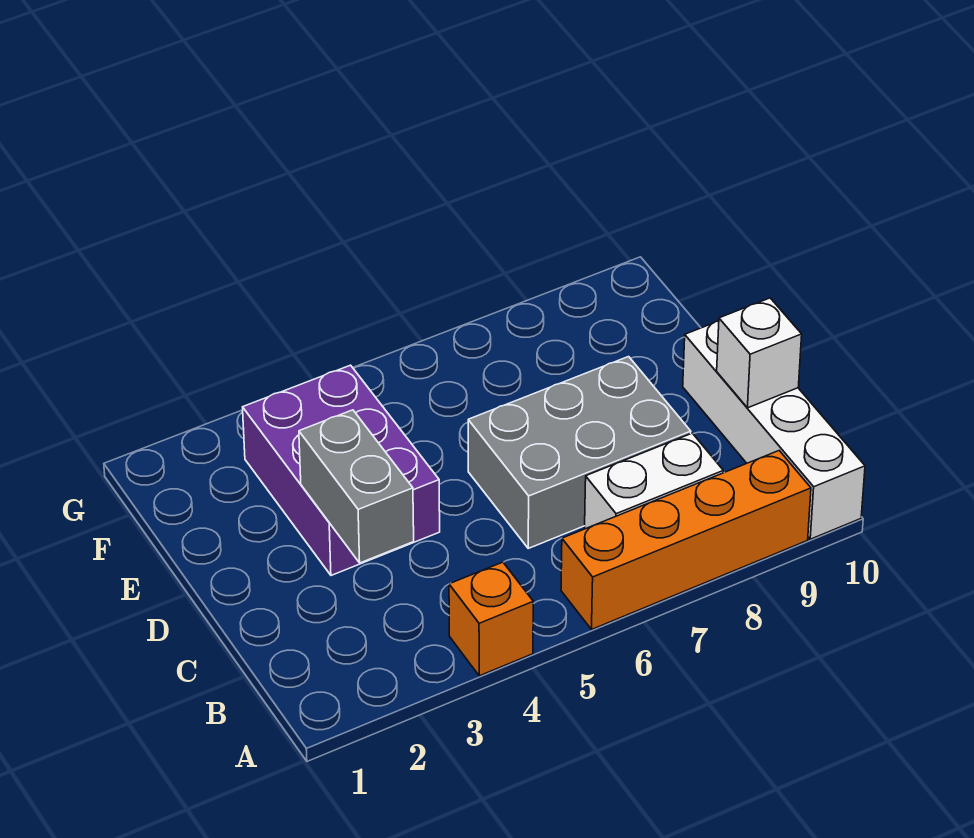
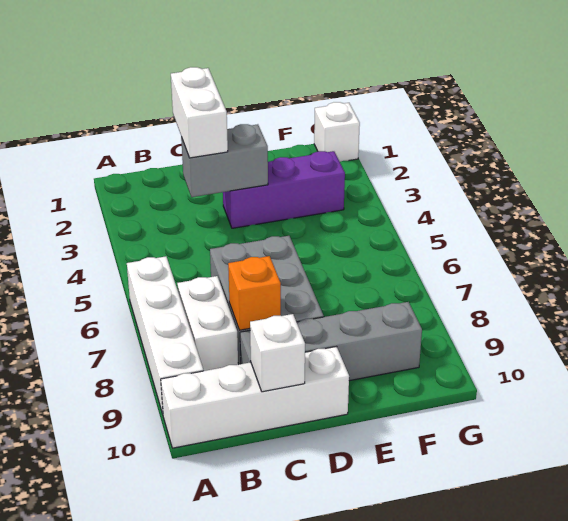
orange brick A4 level 1 -> orange brick C8 level 2
orange brick A6:A9 level 1 -> white brick A6:A9 level 1
none -> white brick C2:C3 level 3
none -> grey brick C9:F9 level 1
purple brick D3:F4 level 1 -> purple brick D3:F3 level 1
none -> white brick G1 level 1

